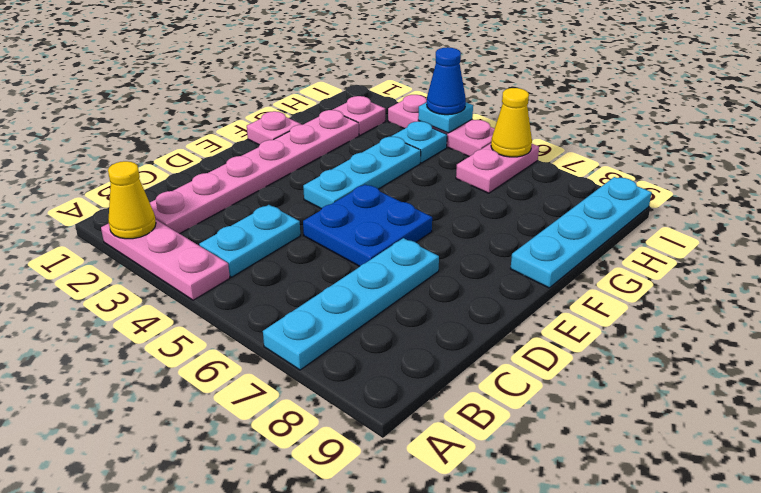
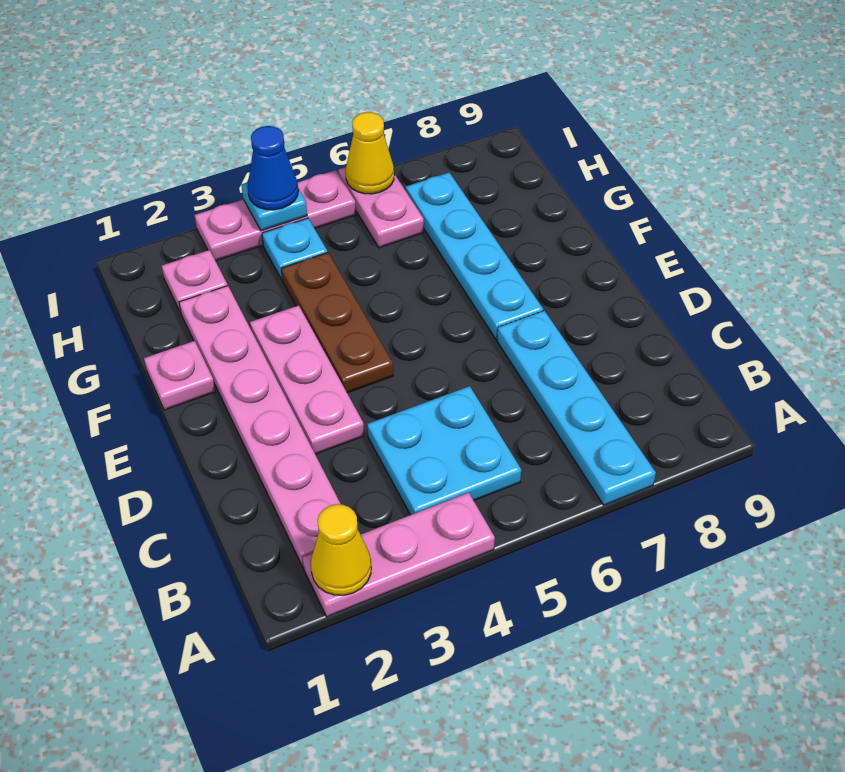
cyan plate B4:C4 level 1 -> cyan plate B4:C5 level 1
none -> pink plate D3:F3 level 1
blue plate D5:E6 level 1 -> none
cyan plate E4:G4 level 1 -> brown plate E4:G4 level 1
cyan plate F9:I9 level 1 -> cyan plate E7:H7 level 1

